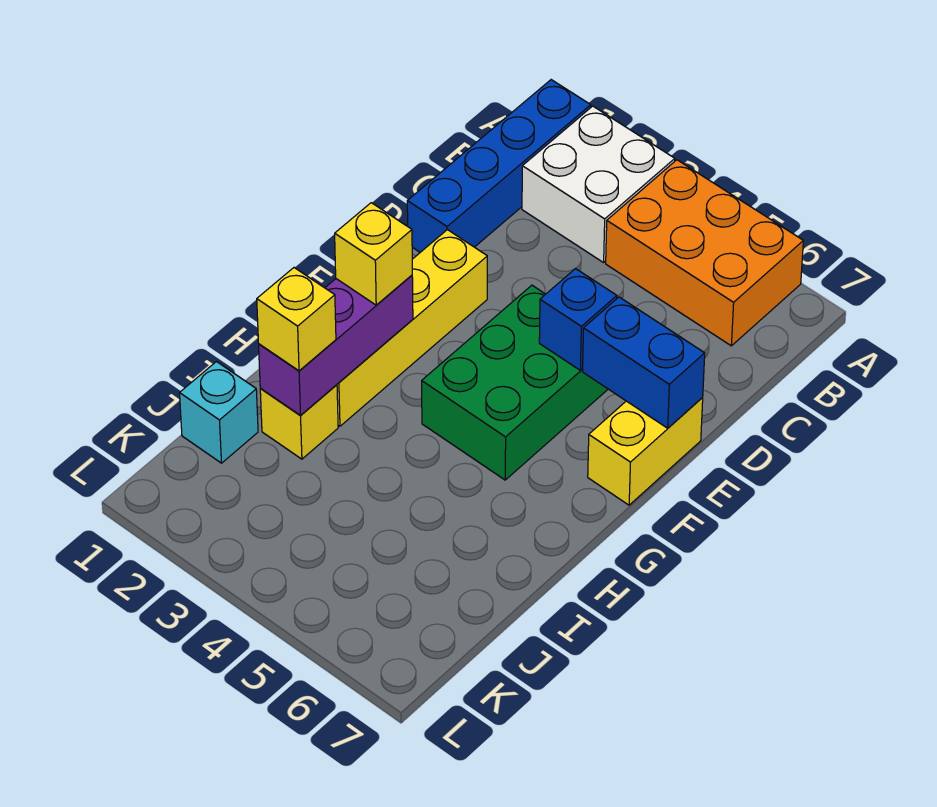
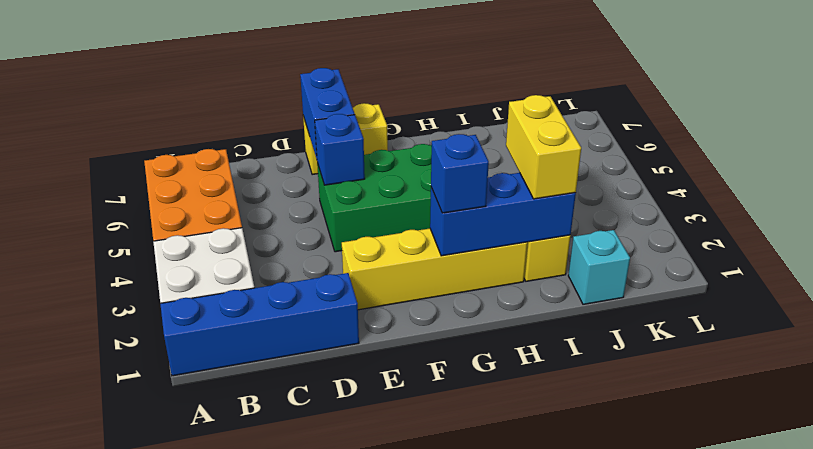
purple brick G2:I2 level 2 -> blue brick G2:I2 level 2
yellow brick G2 level 3 -> blue brick G2 level 3
yellow brick I2 level 3 -> yellow brick I2:I3 level 3

